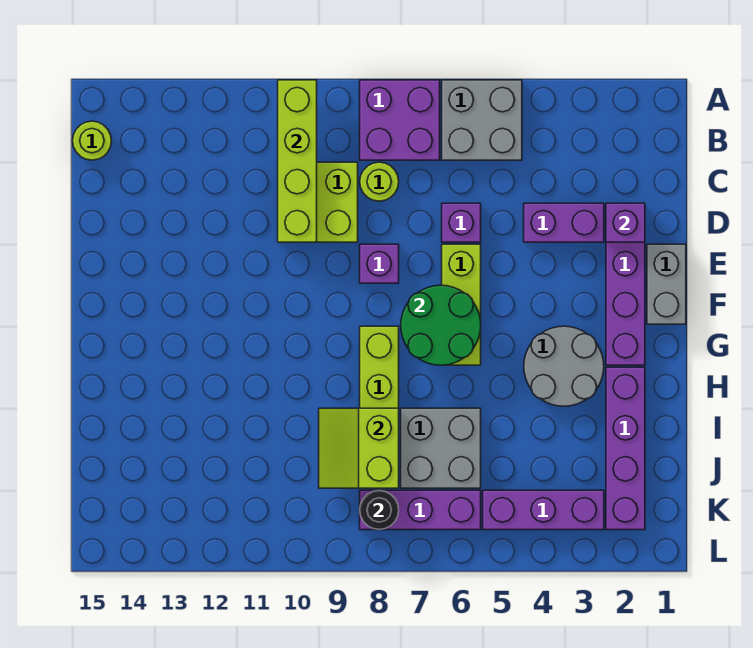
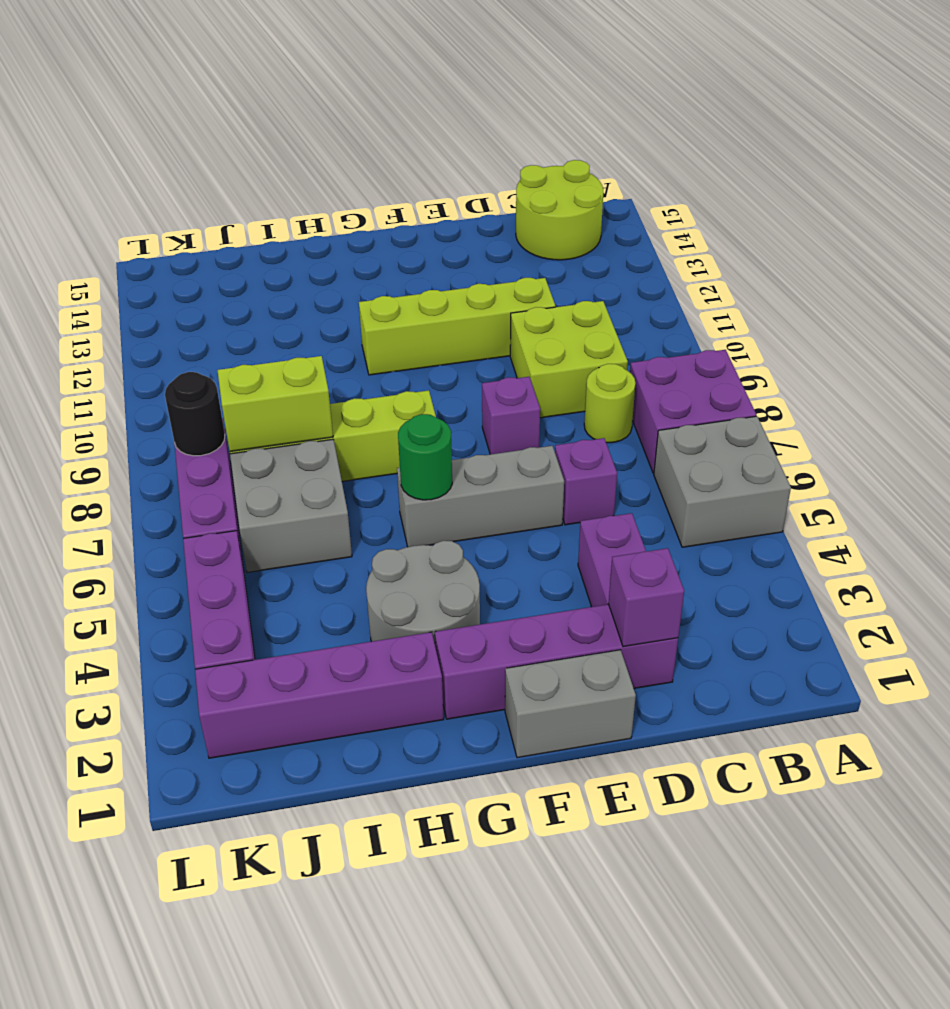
lime brick A10:D10 level 2 -> lime brick D11:G11 level 1
lime round brick B15 level 1 -> lime round brick B14:C15 level 1
lime brick E6:G6 level 1 -> grey brick E6:G6 level 1
green round brick F6:G7 level 2 -> green round brick G6 level 2

